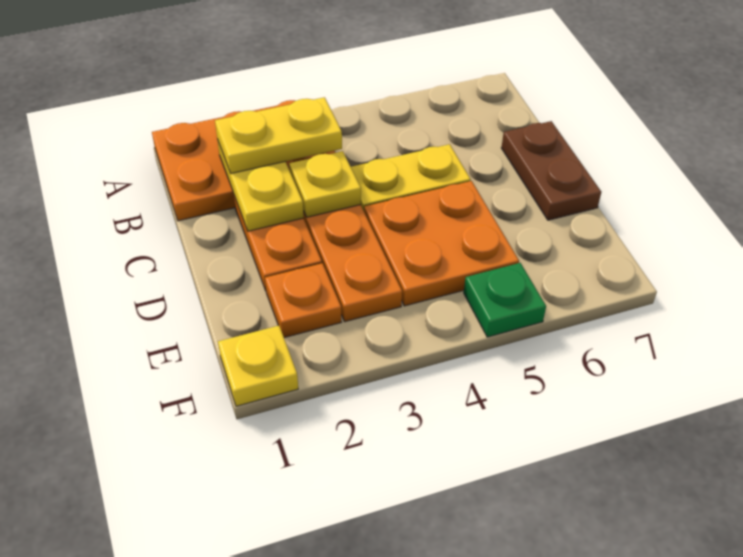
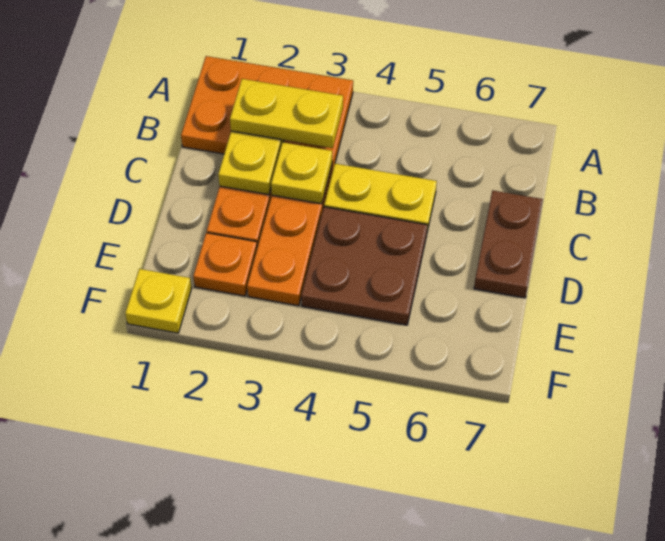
orange plate D4:E5 level 1 -> brown plate D4:E5 level 1
green plate F5 level 1 -> none

